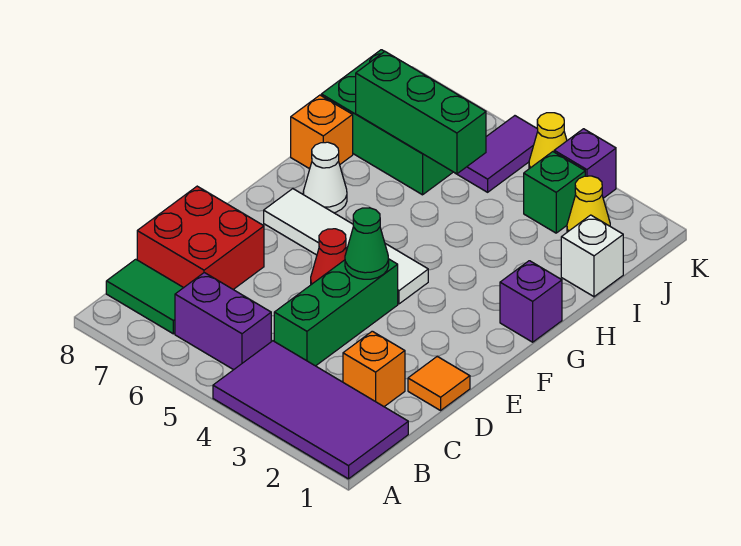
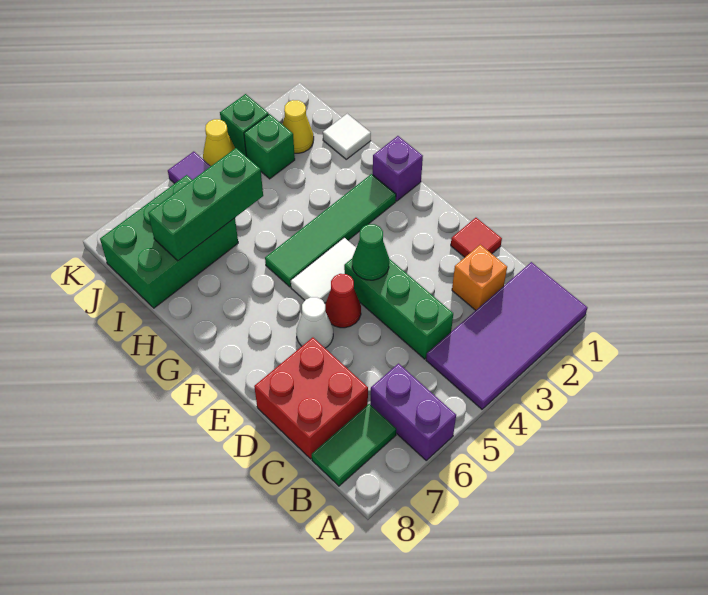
purple brick B5:B6 level 1 -> purple brick A6:B6 level 1
orange tile D1 level 1 -> red tile D1 level 1
white tile F4:F7 level 1 -> white tile F4:F5 level 1
none -> green tile G2:G5 level 1
white cone G7 level 1 -> white cone E6 level 1
orange brick H8 level 1 -> none
white brick I1 level 1 -> white tile I1 level 1
purple brick K3 level 1 -> green brick K3 level 1

